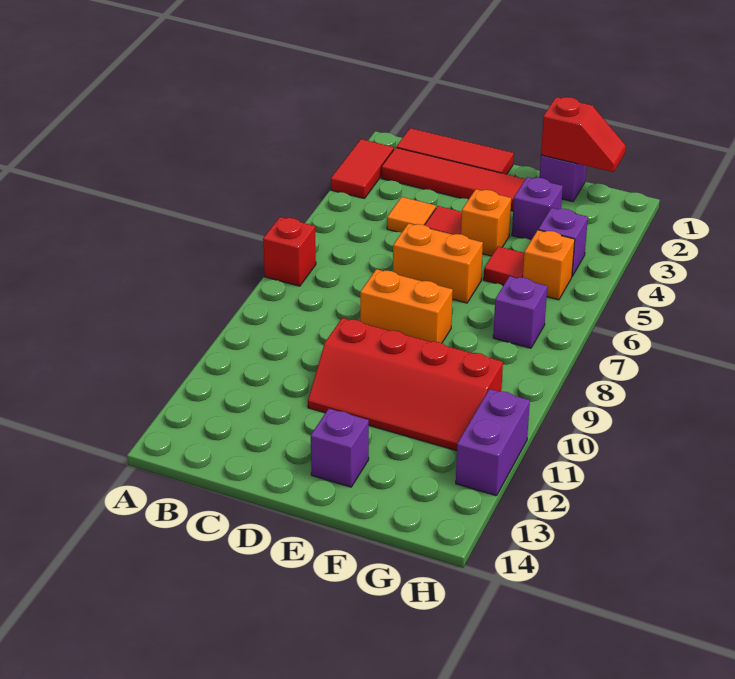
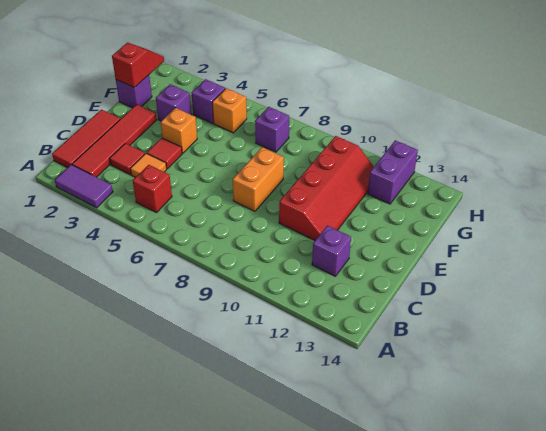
red tile A2:A3 level 1 -> purple tile A2:A3 level 1
red brick A7 level 1 -> red brick B5 level 1
orange brick D6:E6 level 1 -> none
purple brick E13 level 1 -> purple brick C12 level 1
red tile F5 level 1 -> red tile C3 level 1
purple brick H11:H12 level 1 -> purple brick G12:H12 level 1

